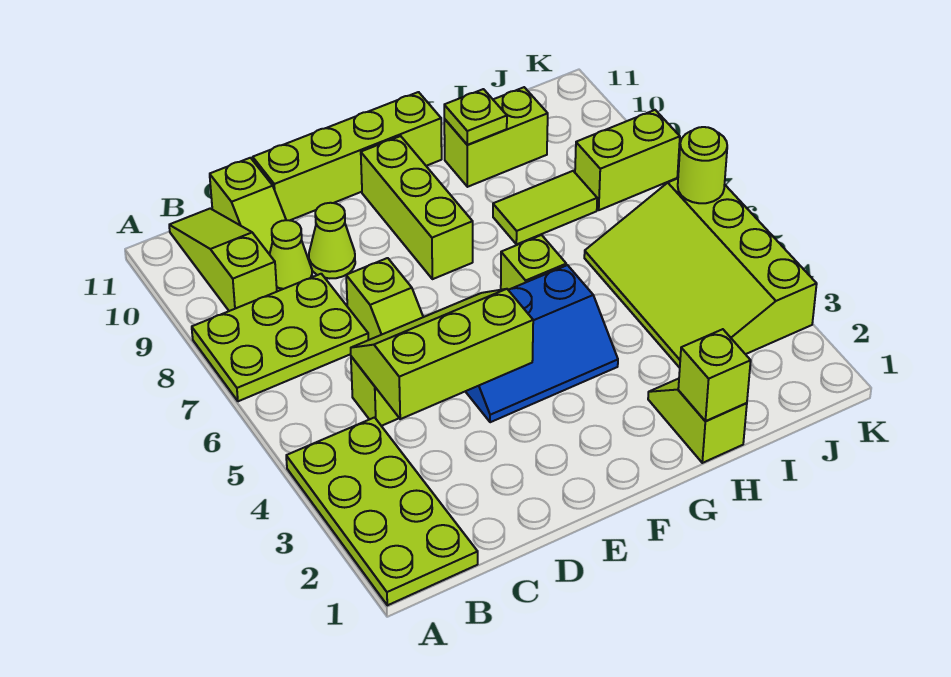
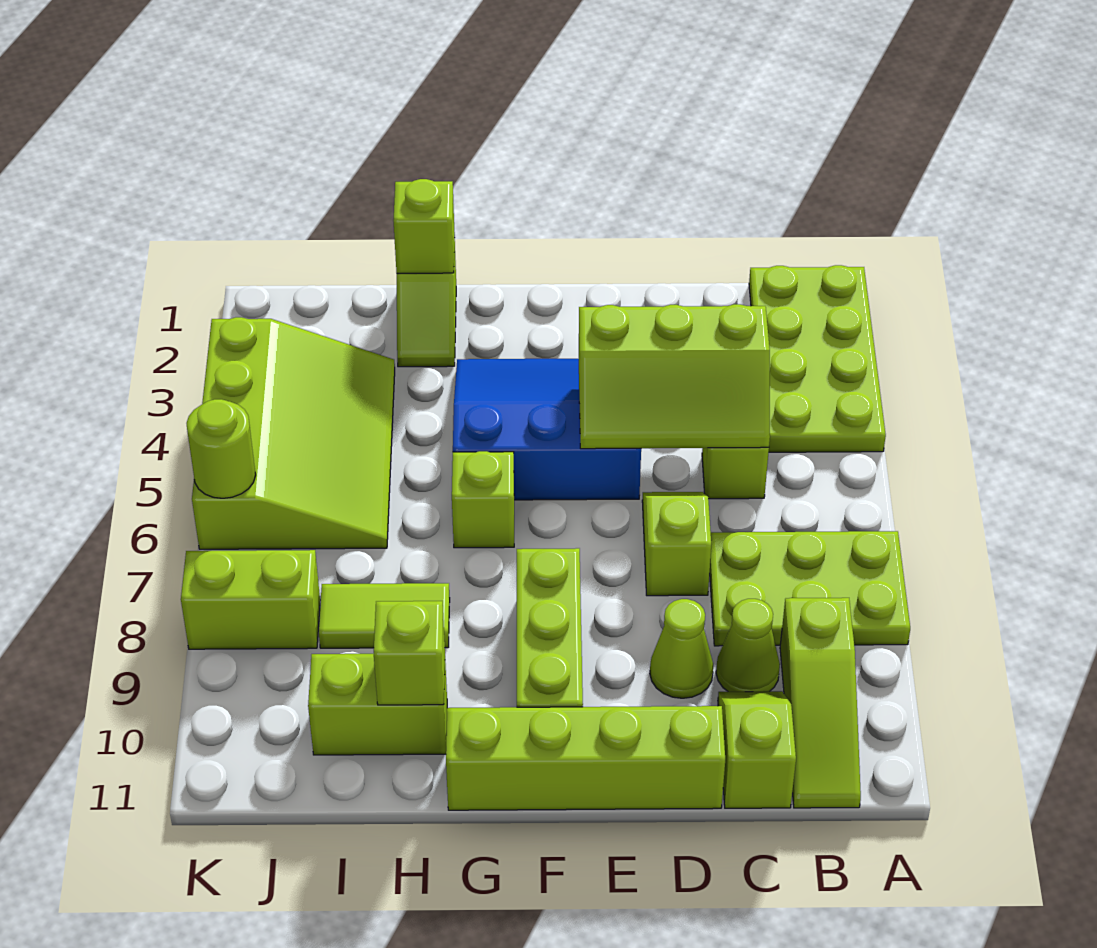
blue slope E4:G5 level 1 top 5 -> blue slope E3:G5 level 1 top 5
lime plate H10 level 2 -> lime brick H10 level 2

